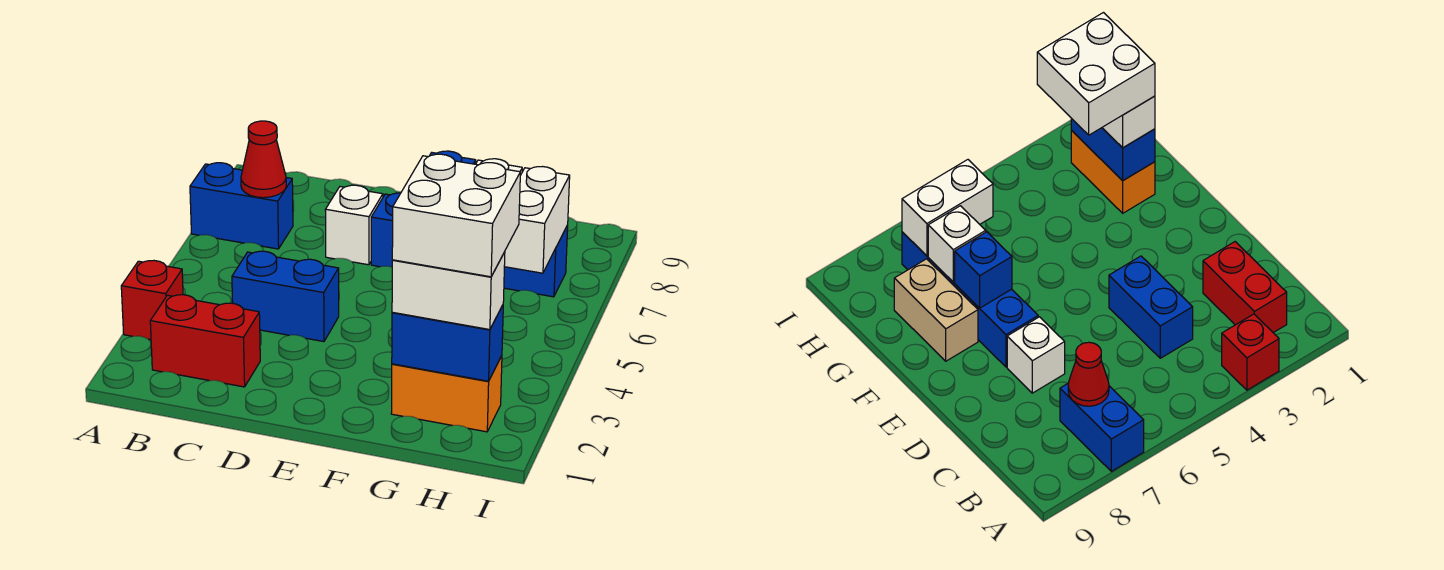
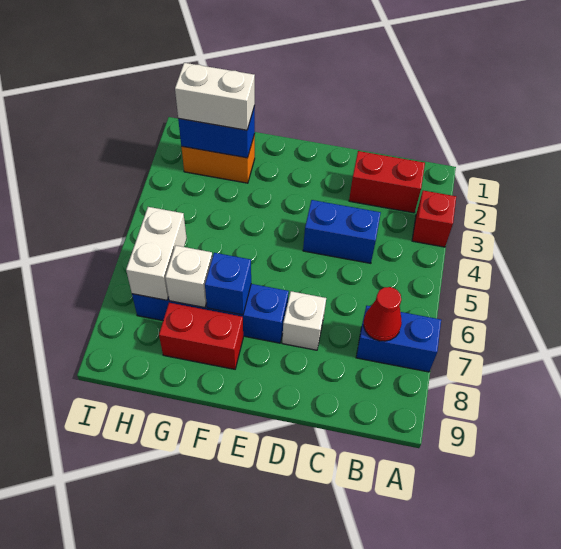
tan brick F8:G8 level 1 -> red brick F8:G8 level 1
white brick G2:H3 level 4 -> none

